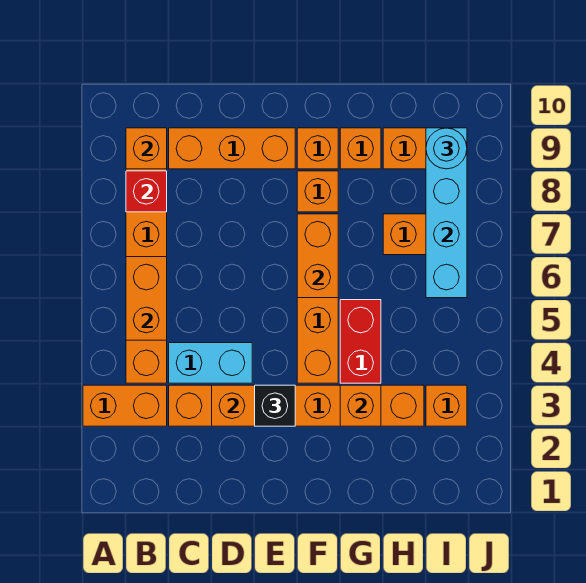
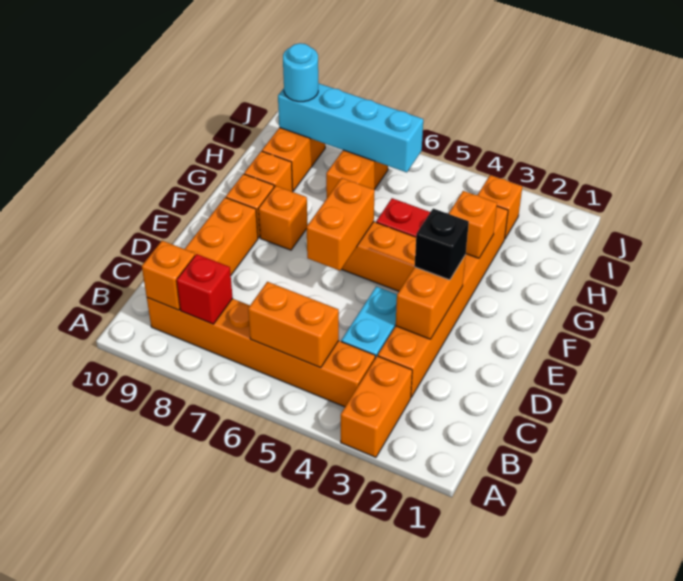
orange brick F6:F7 level 2 -> orange brick E6:F6 level 2

